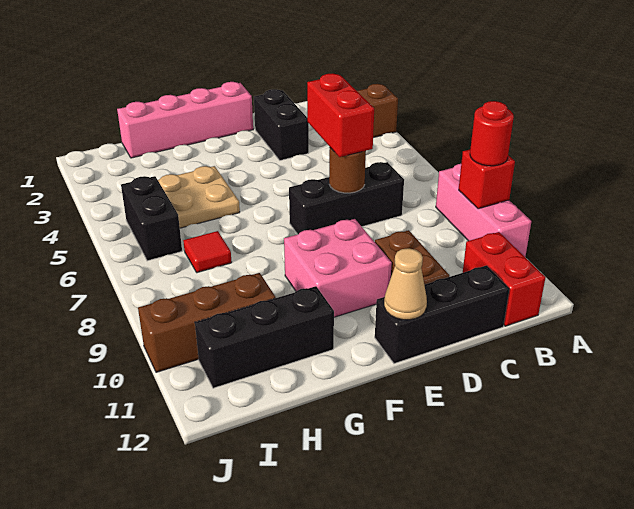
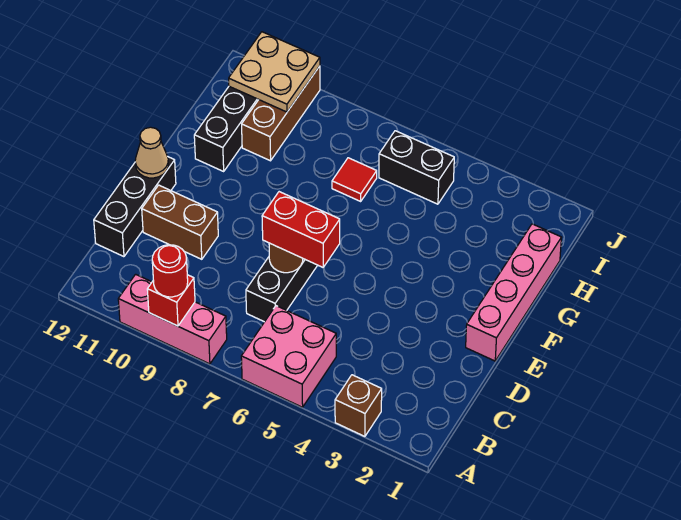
red brick B11:B12 level 1 -> none
black brick D2:D3 level 1 -> none
pink brick E9:F10 level 1 -> pink brick A5:B6 level 1
tan plate G4:H5 level 1 -> tan plate I10:J11 level 2

